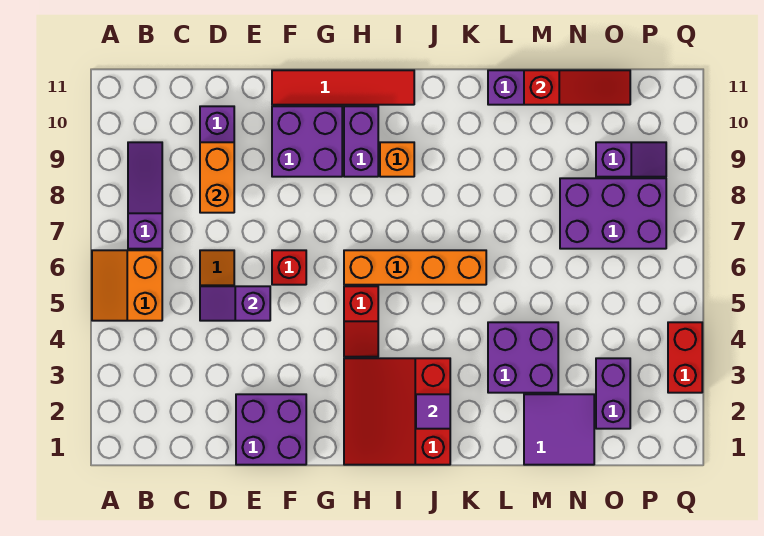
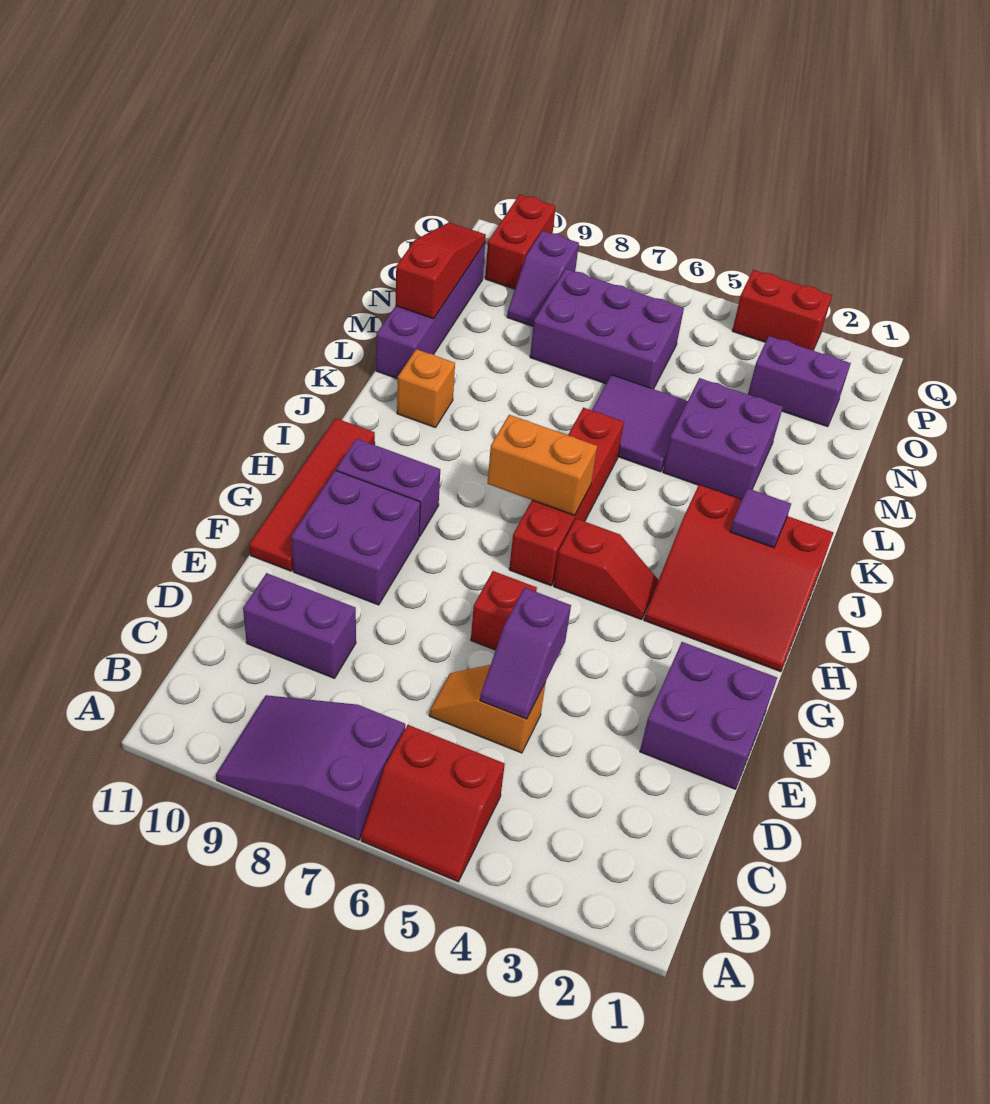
orange slope A5:B6 level 1 top B -> red slope A5:B6 level 1 top B
purple slope B7:B9 level 1 top 7 -> purple slope A7:B9 level 1 top 7
orange brick D8:D9 level 2 -> orange brick I6:I7 level 2
orange brick H6:K6 level 1 -> red brick H6:K6 level 1
orange brick I9 level 1 -> orange brick K10 level 1
purple tile M1:N2 level 1 -> purple tile L5:M6 level 1
purple brick N7:P8 level 1 -> purple brick N6:O8 level 1
purple slope O9:P9 level 1 top O -> purple slope O9:P9 level 1 top P
none -> red brick P10:Q10 level 1

